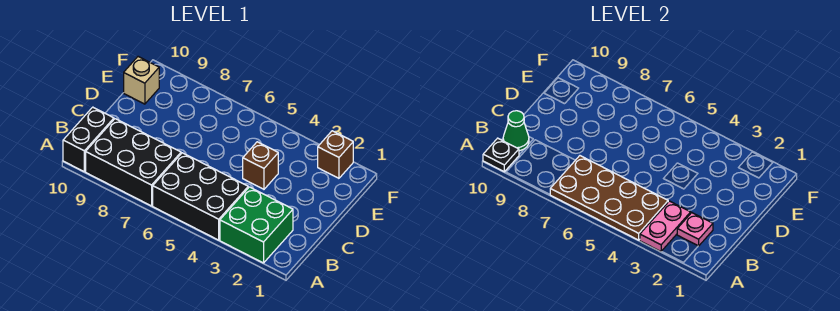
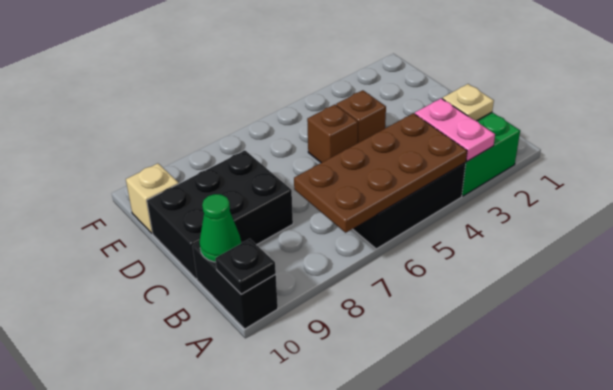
black brick A7:B9 level 1 -> black brick C8:D10 level 1
pink plate B2 level 2 -> tan plate B2 level 2
brown brick F2 level 1 -> brown brick D5 level 1

